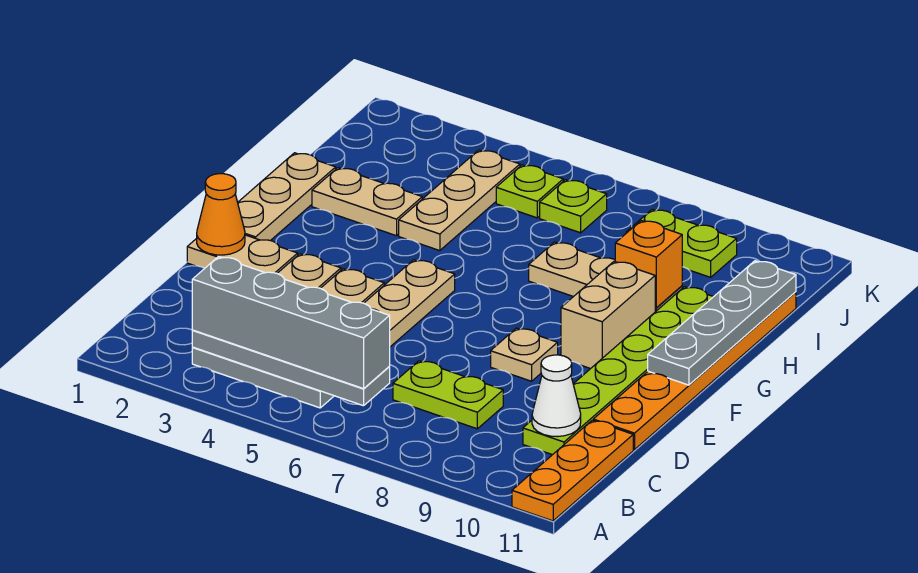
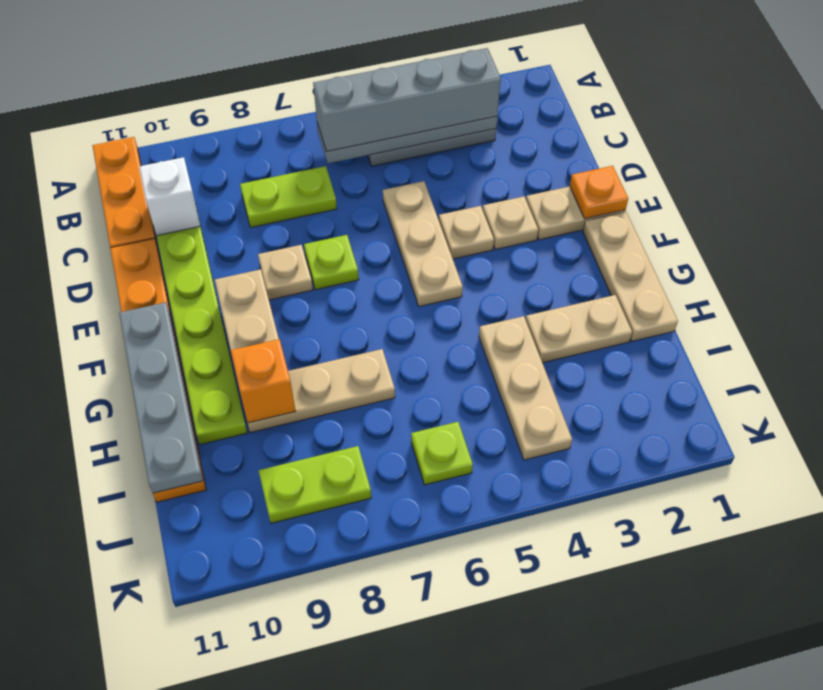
white cone C10 level 2 -> white brick C10 level 2
orange cone E1 level 2 -> orange plate E1 level 2
lime plate J5 level 1 -> lime plate E7 level 1

